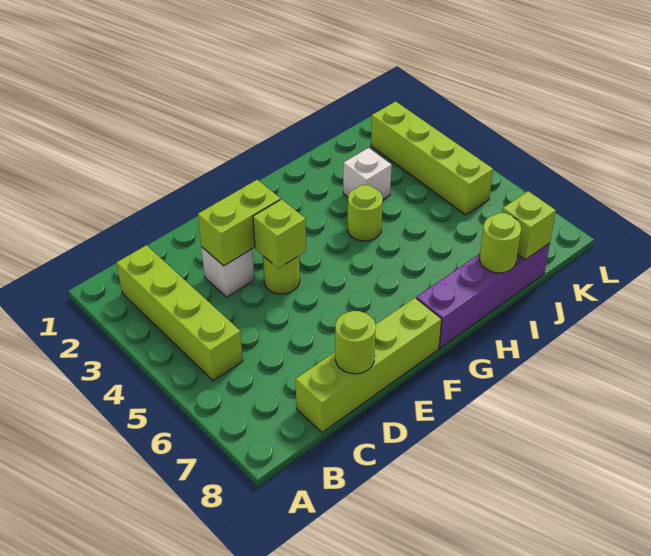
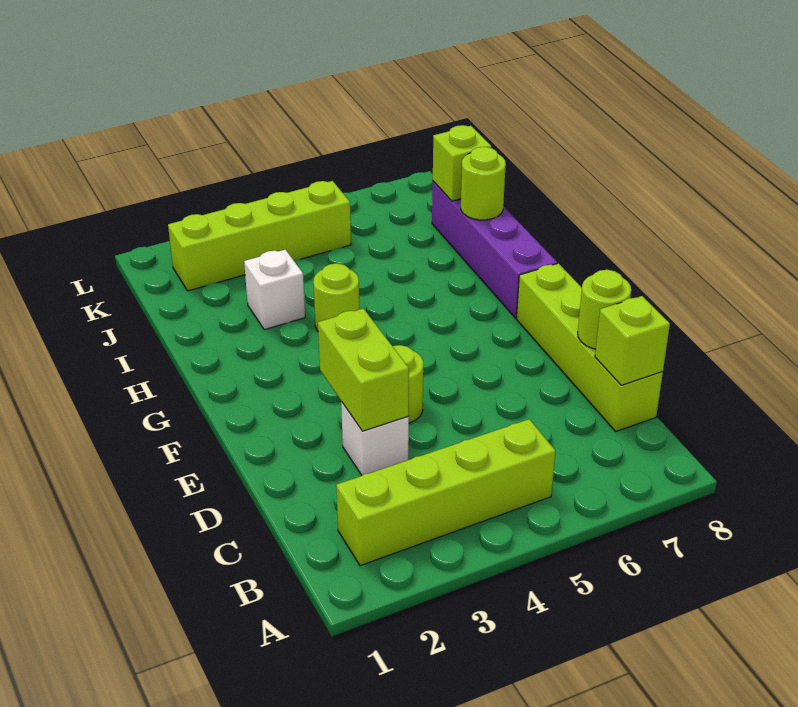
lime brick E4 level 2 -> lime brick C8 level 2

